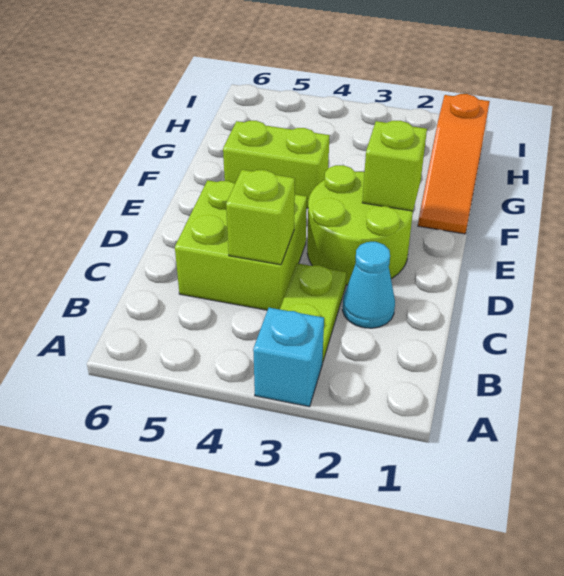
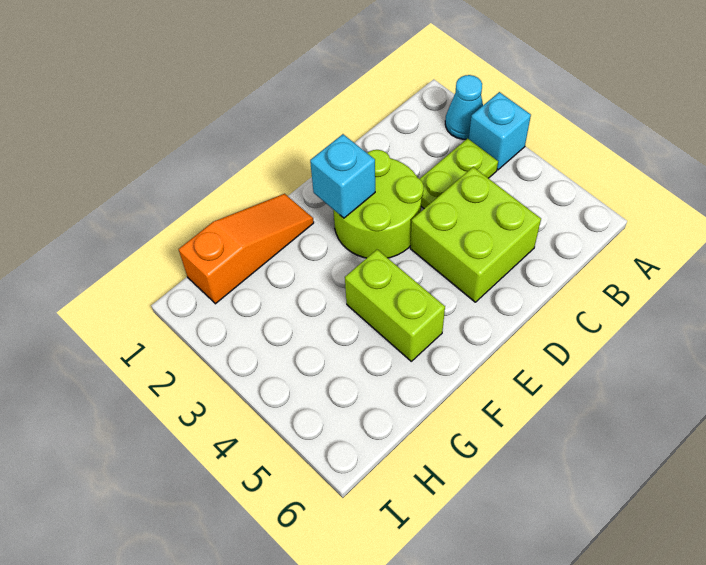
cyan cone C2 level 1 -> cyan cone A2 level 1
lime brick C4 level 2 -> none
lime brick E2 level 2 -> cyan brick E2 level 2

